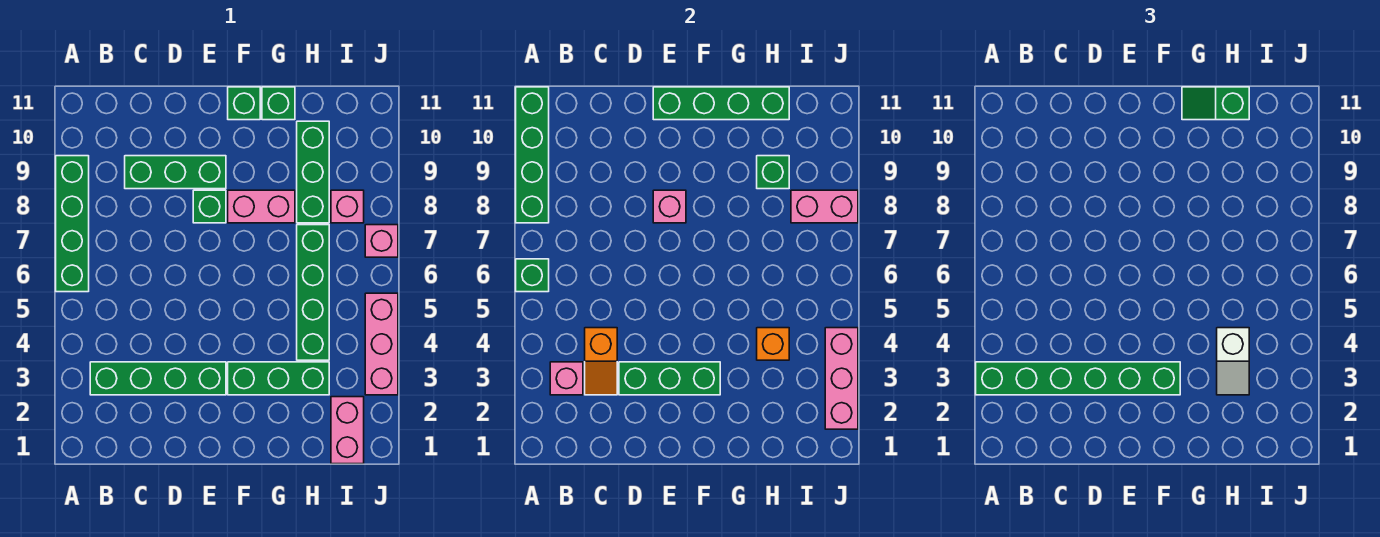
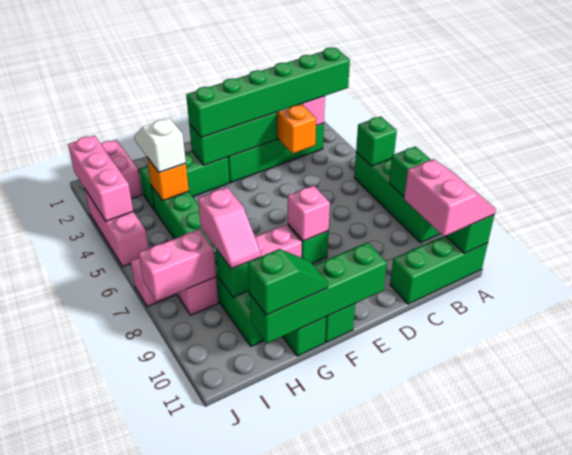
none -> pink slope A10:B11 level 3 top B
green brick C9:E9 level 1 -> green brick A11:C11 level 1
none -> pink slope H8:H9 level 3 top 8

